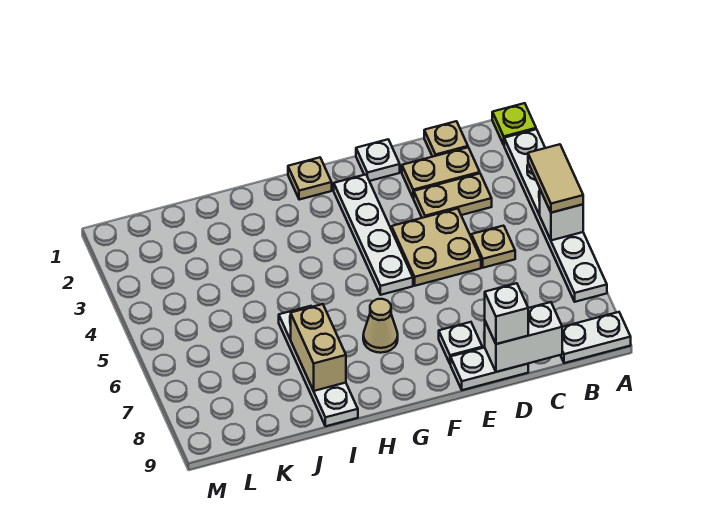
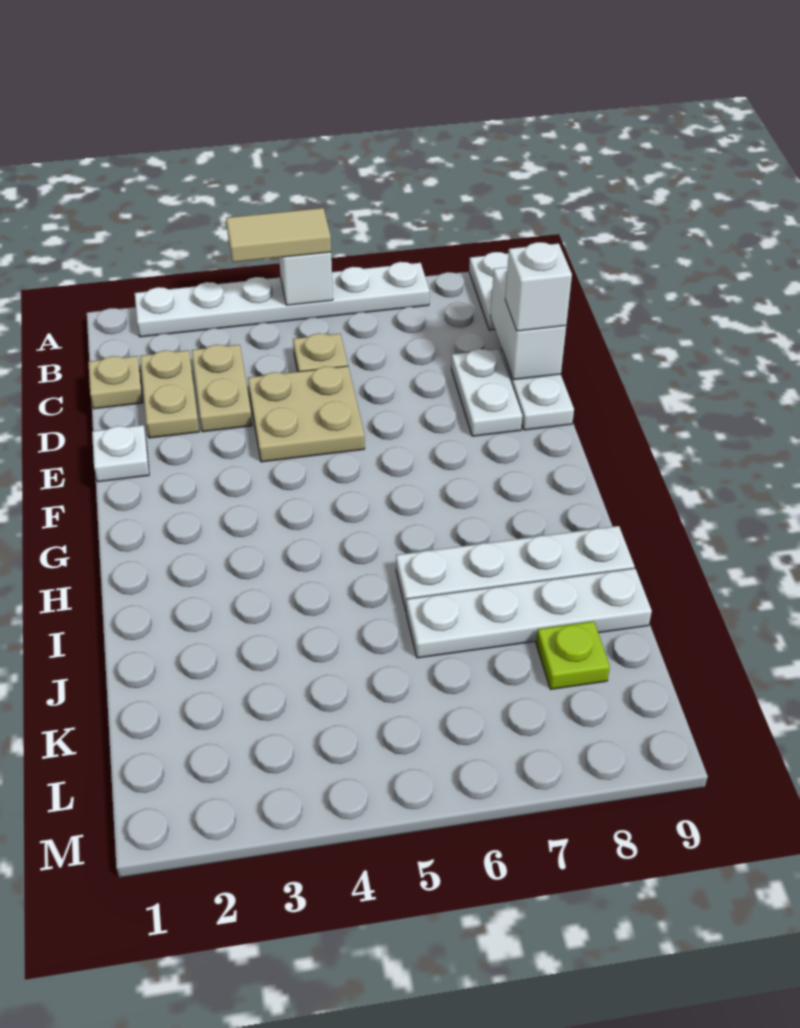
lime plate A1 level 1 -> lime plate K8 level 1
white plate E8 level 1 -> white plate D8:E8 level 1
white plate F2:F5 level 1 -> white plate J6:J9 level 1
tan plate G1 level 1 -> none
tan cone G7 level 1 -> none
tan brick I7:I8 level 2 -> none

